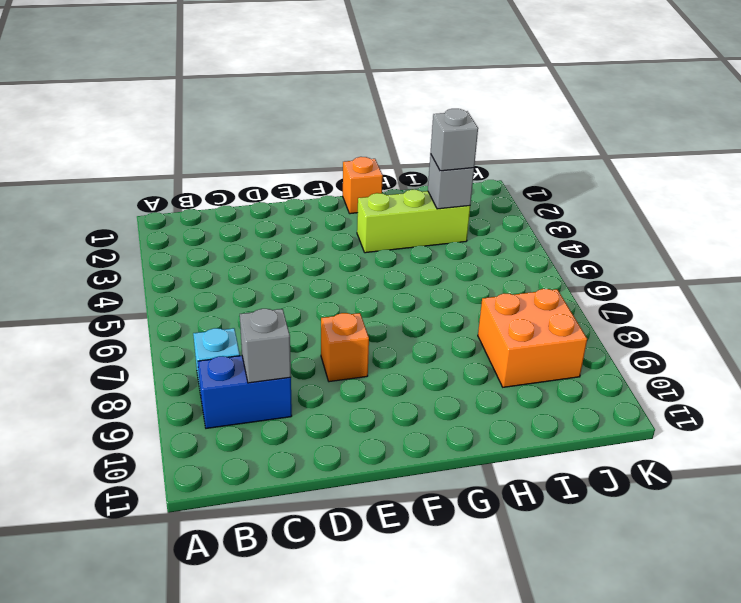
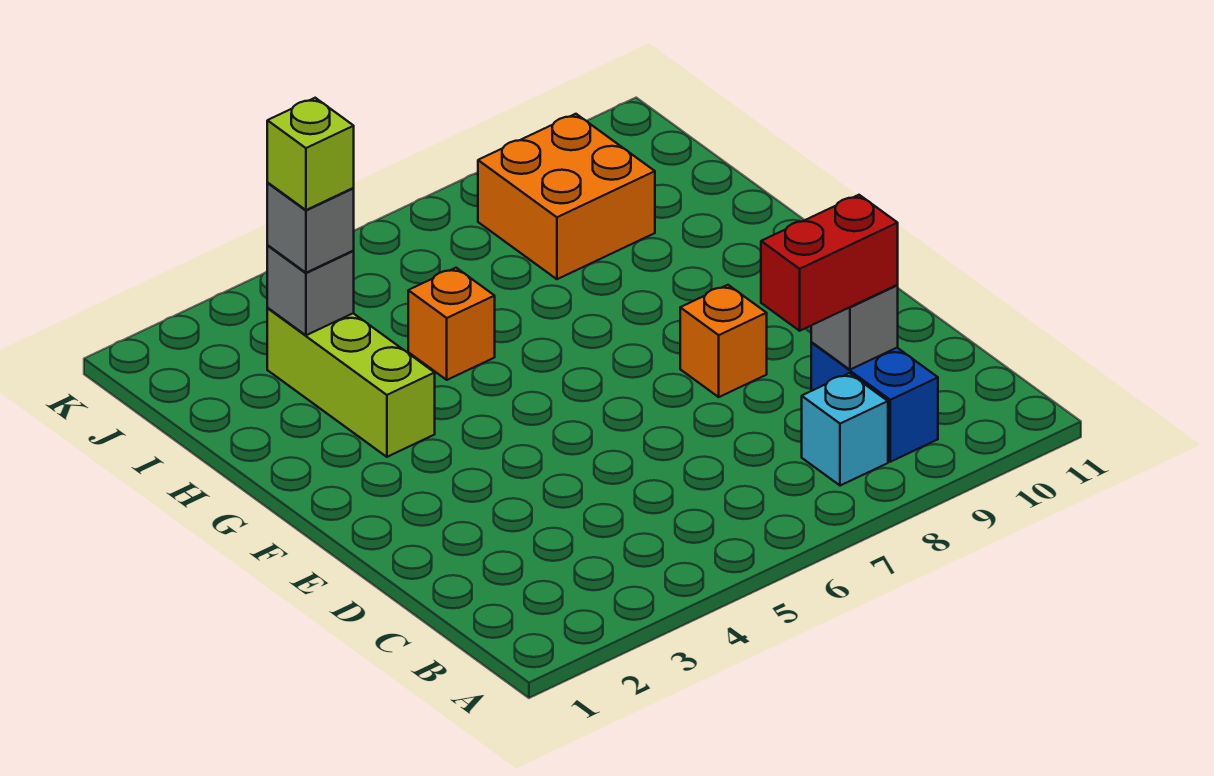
none -> red brick C8:C9 level 3
orange brick G1 level 1 -> orange brick H5 level 1
none -> lime brick I3 level 4

